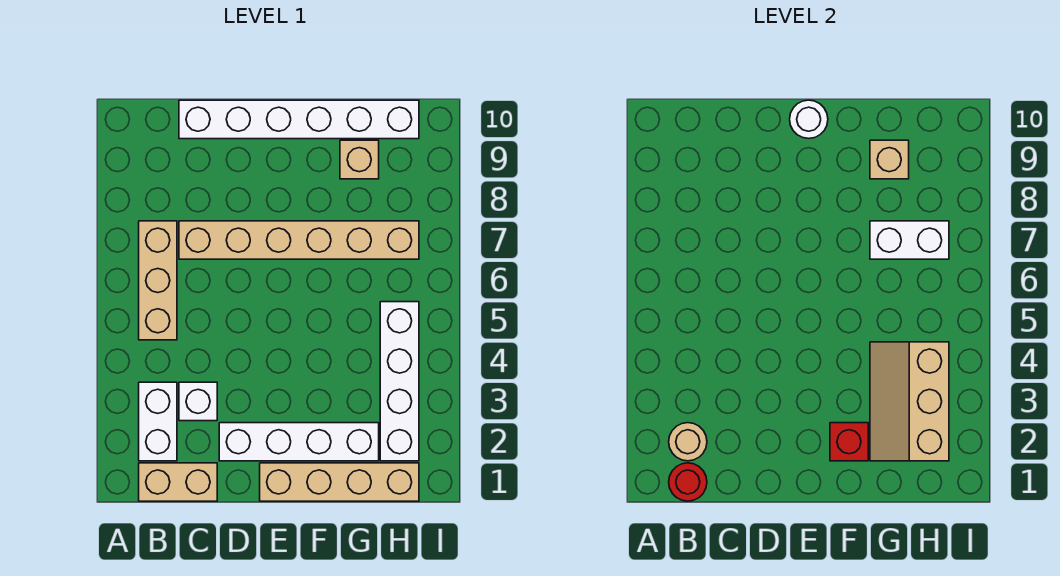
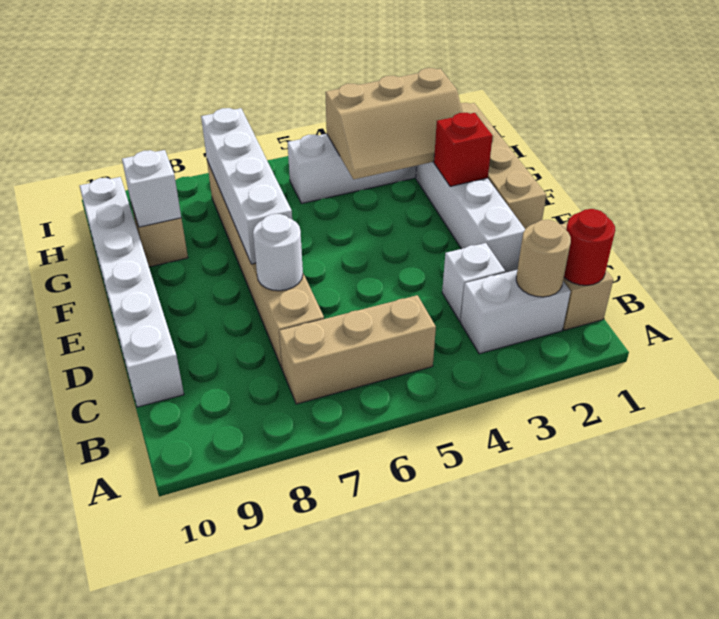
white round brick E10 level 2 -> white round brick D7 level 2
white brick G7:H7 level 2 -> white brick E7:H7 level 2
tan brick G9 level 2 -> white brick G9 level 2

